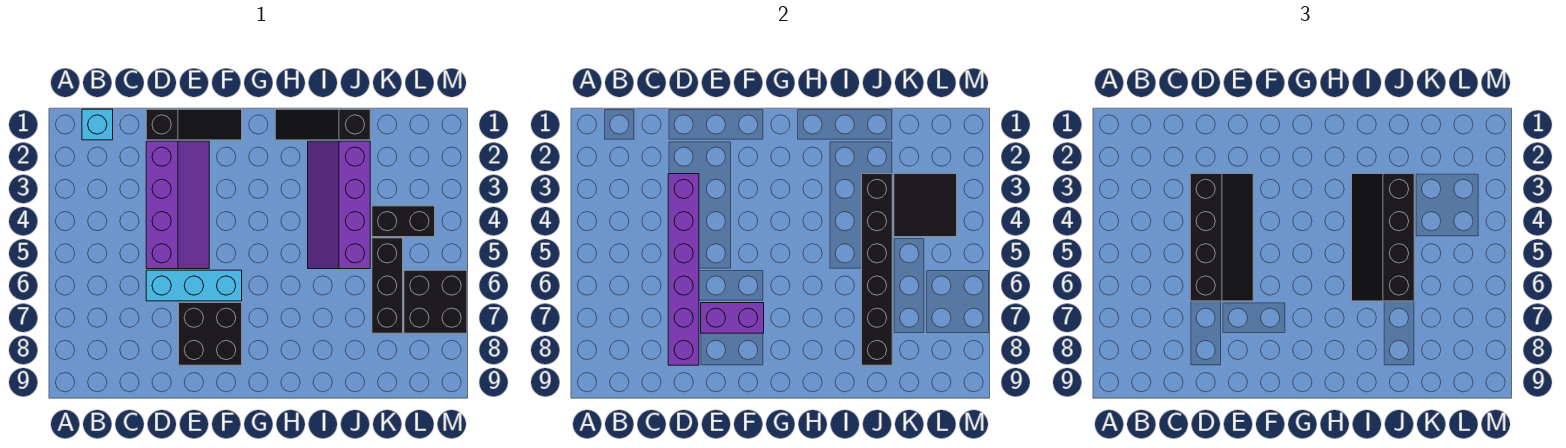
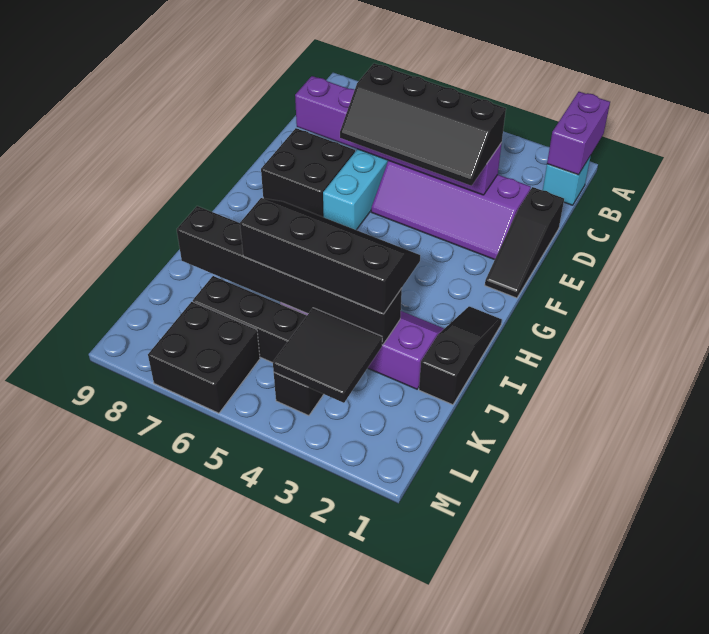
purple brick E7:F7 level 2 -> purple brick A1:B1 level 2

